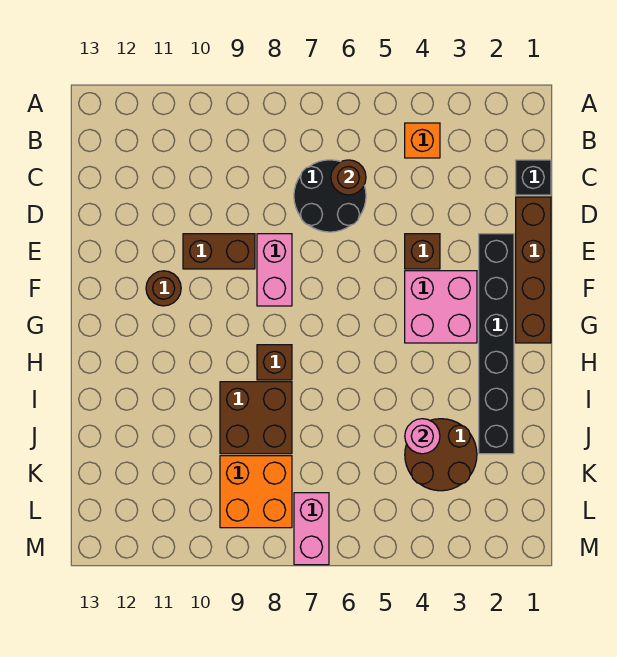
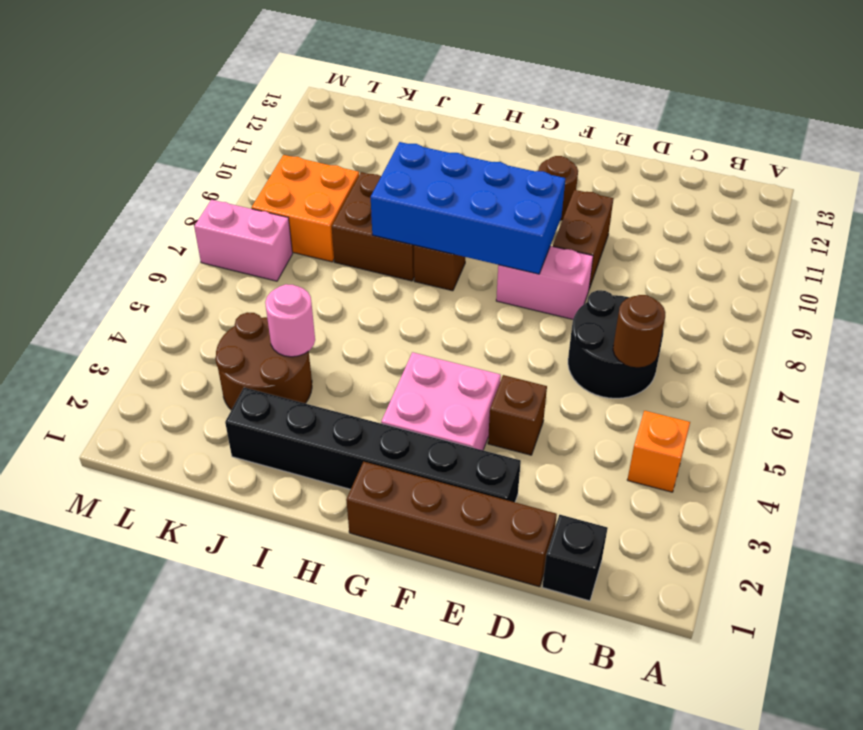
none -> blue brick F8:I9 level 2

